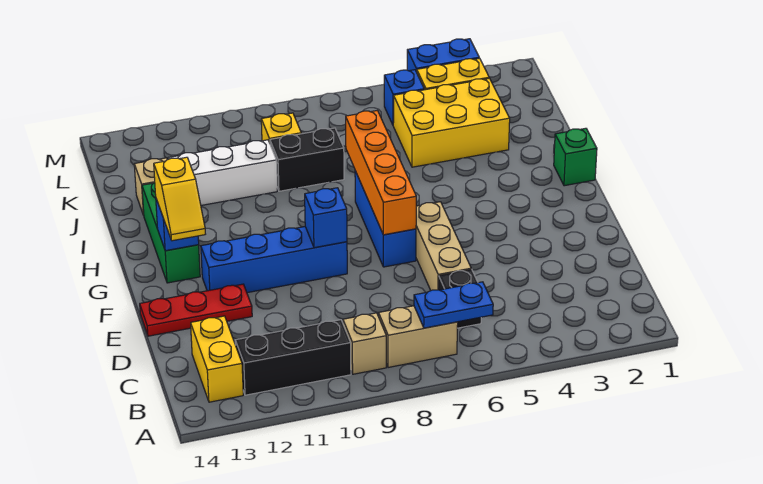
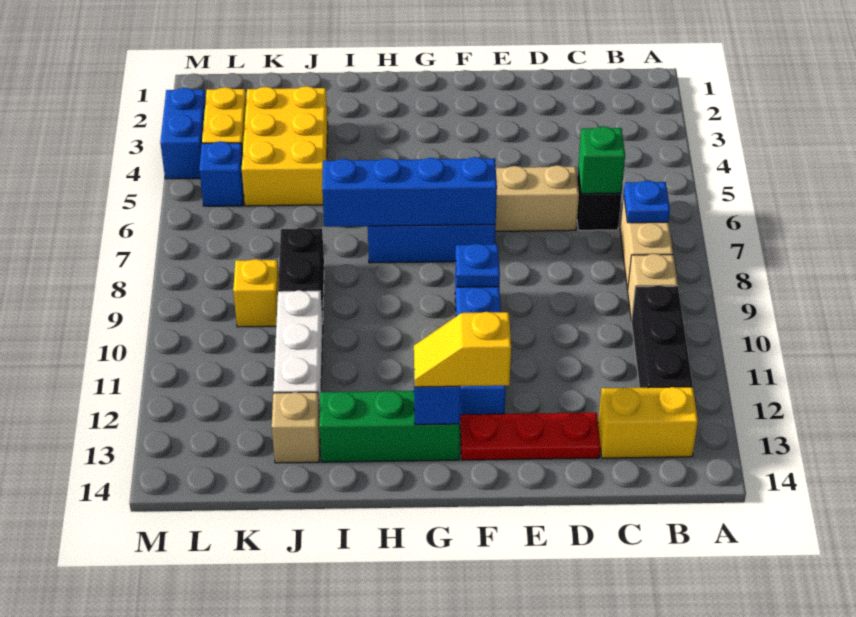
blue plate B6:B7 level 2 -> blue plate B7 level 2
red plate E12:E14 level 1 -> red plate D13:F13 level 1
orange brick F7:I7 level 2 -> blue brick F7:I7 level 2
blue brick F9 level 2 -> blue plate F9 level 2
yellow slope F13:G13 level 3 top G -> yellow slope F13:G13 level 3 top F
green brick H1 level 1 -> green brick C6 level 2

